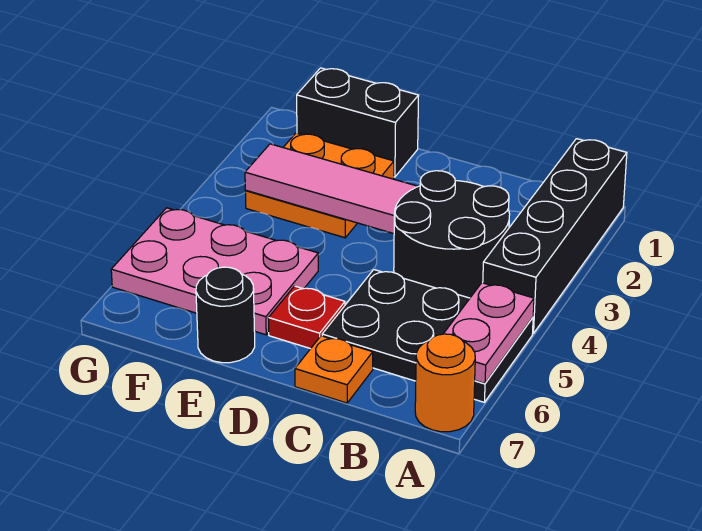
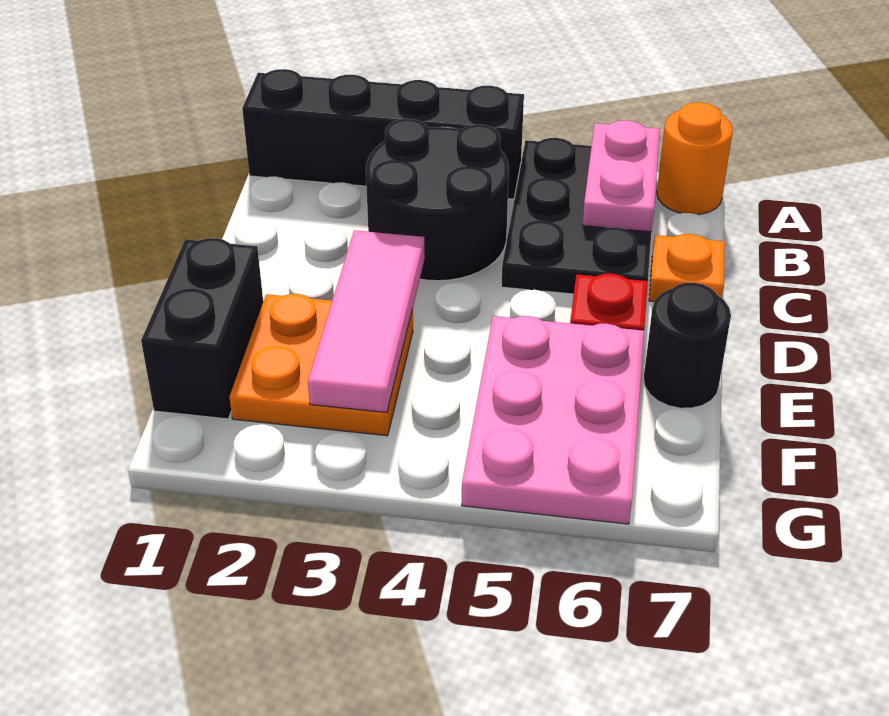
pink plate A5:A6 level 2 -> pink plate A6:B6 level 2

